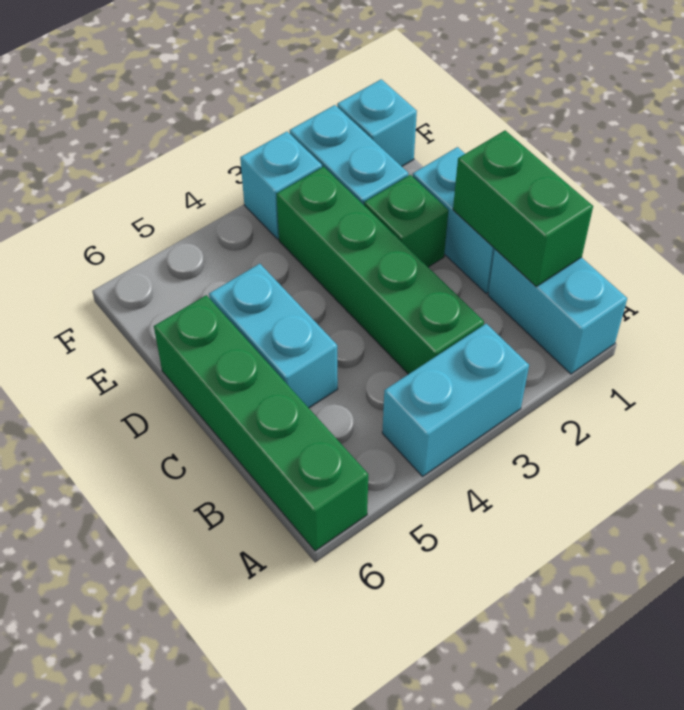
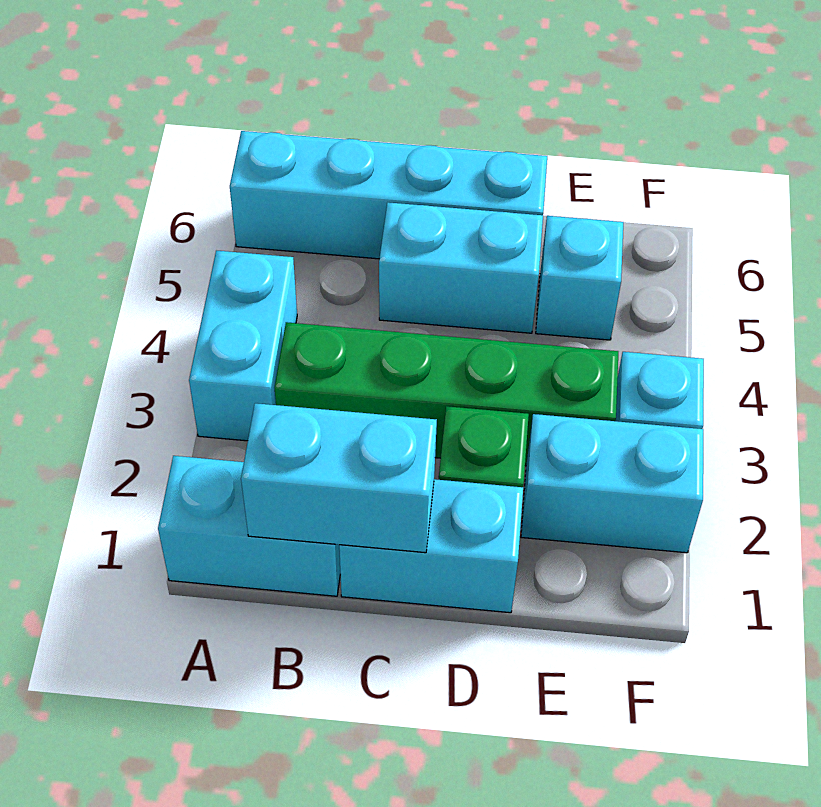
green brick A6:D6 level 1 -> cyan brick A6:D6 level 1
green brick B1:C1 level 2 -> cyan brick B1:C1 level 2
cyan brick F1 level 1 -> cyan brick E5 level 1

